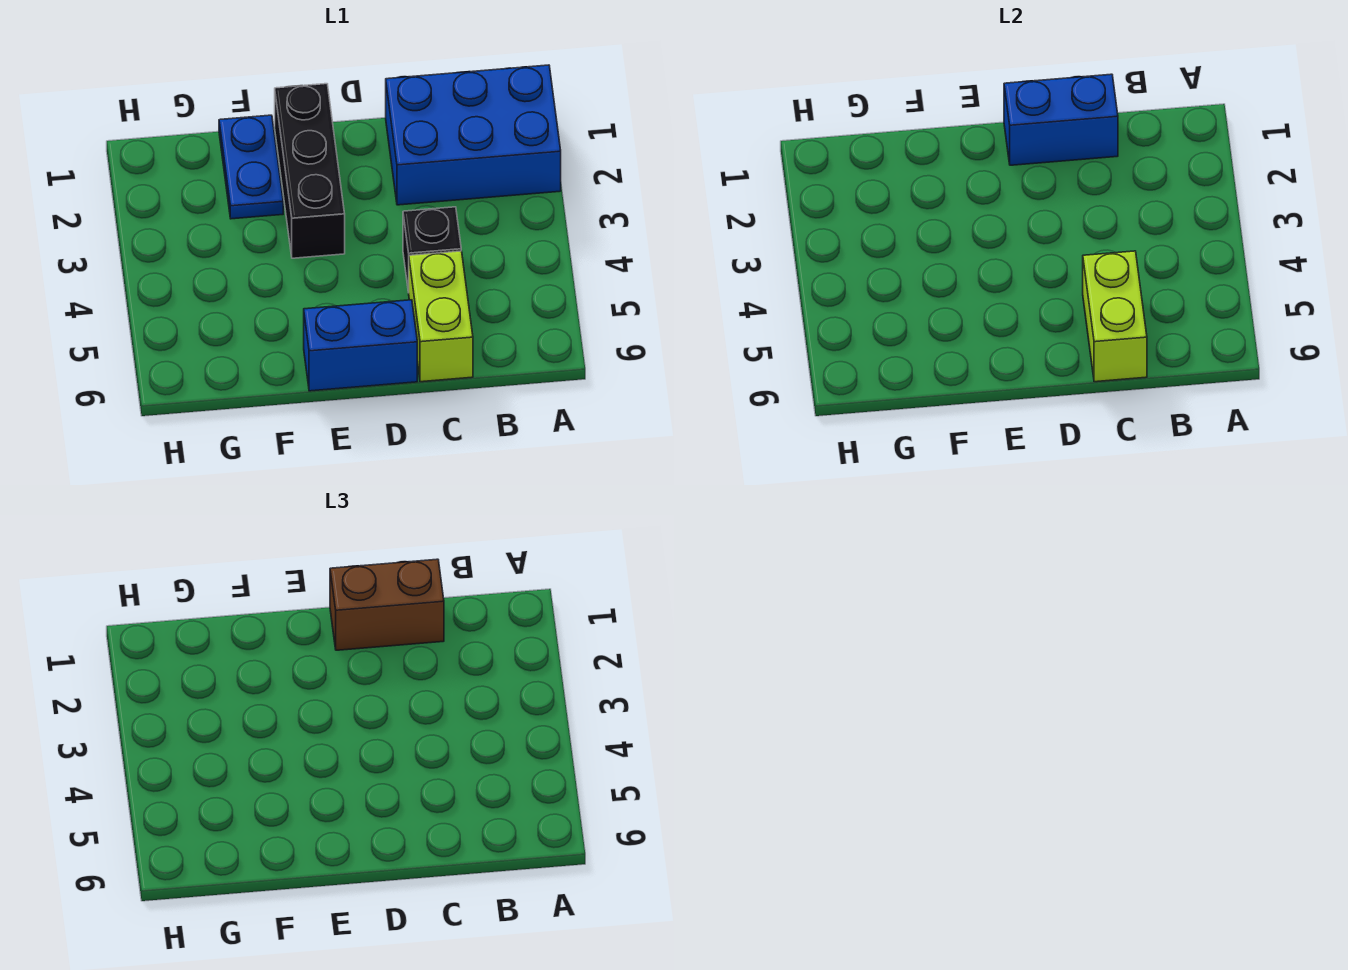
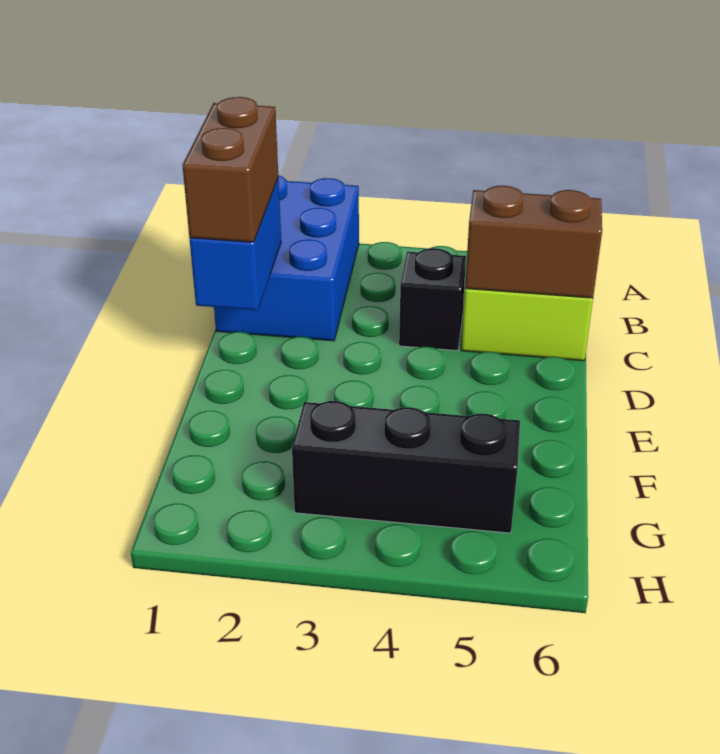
lime brick C5:C6 level 2 -> brown brick C5:C6 level 2
blue brick D6:E6 level 1 -> none
black brick E1:E3 level 1 -> black brick G3:G5 level 1
blue plate F1:F2 level 1 -> none

